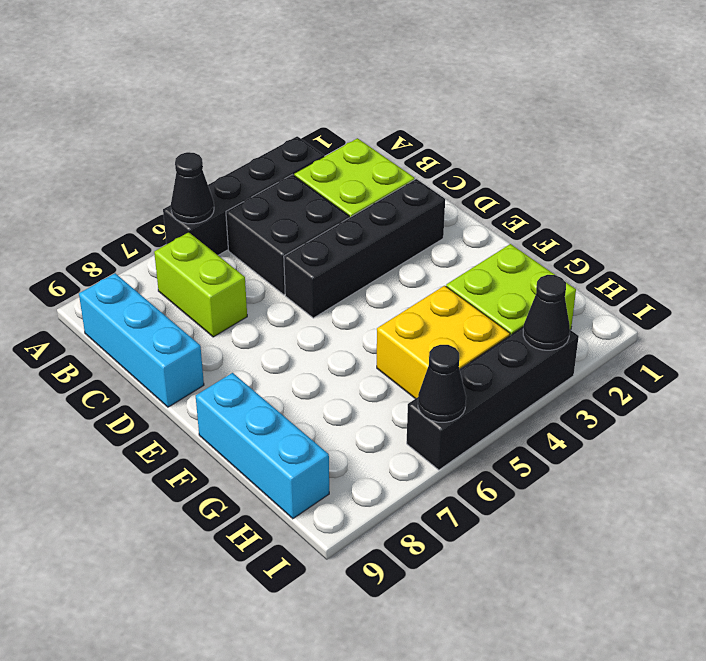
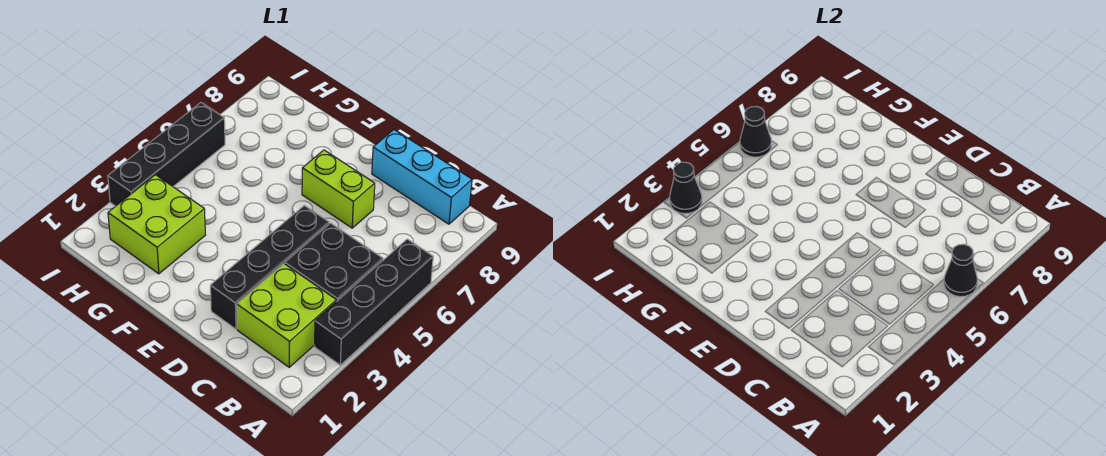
lime brick B7:C7 level 1 -> lime brick D7:E7 level 1
cyan brick F9:H9 level 1 -> none
yellow brick G4:H5 level 1 -> none

